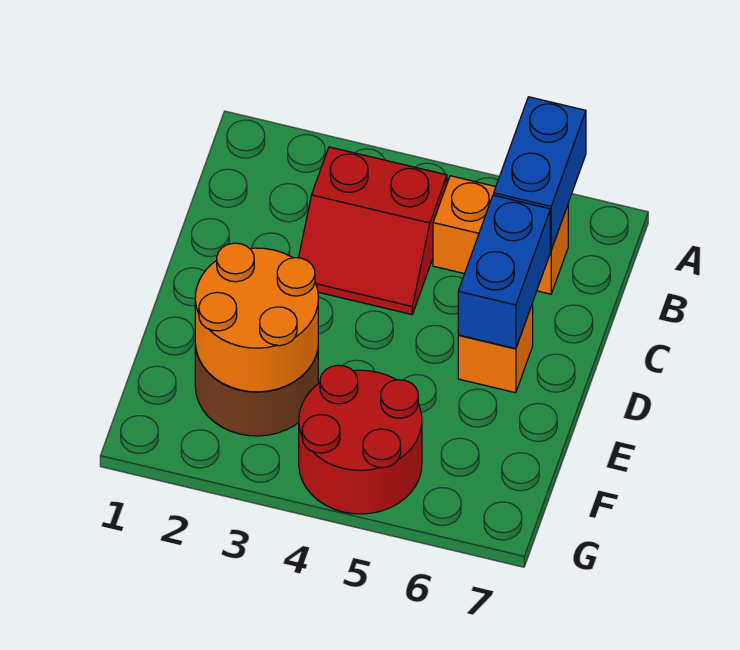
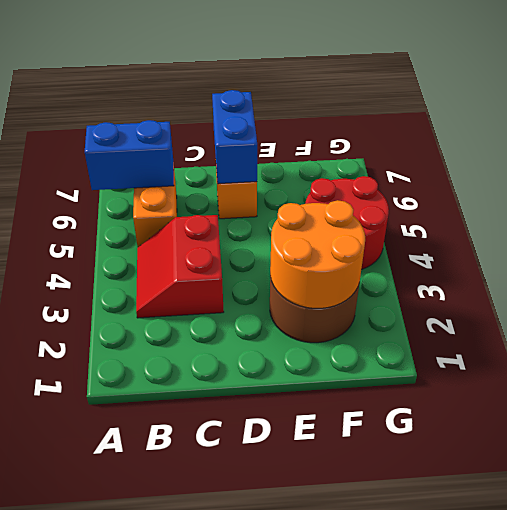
red slope B3:C4 level 1 top B -> red slope B3:C4 level 1 top C
blue brick C6:D6 level 2 -> blue brick D6:D7 level 2

